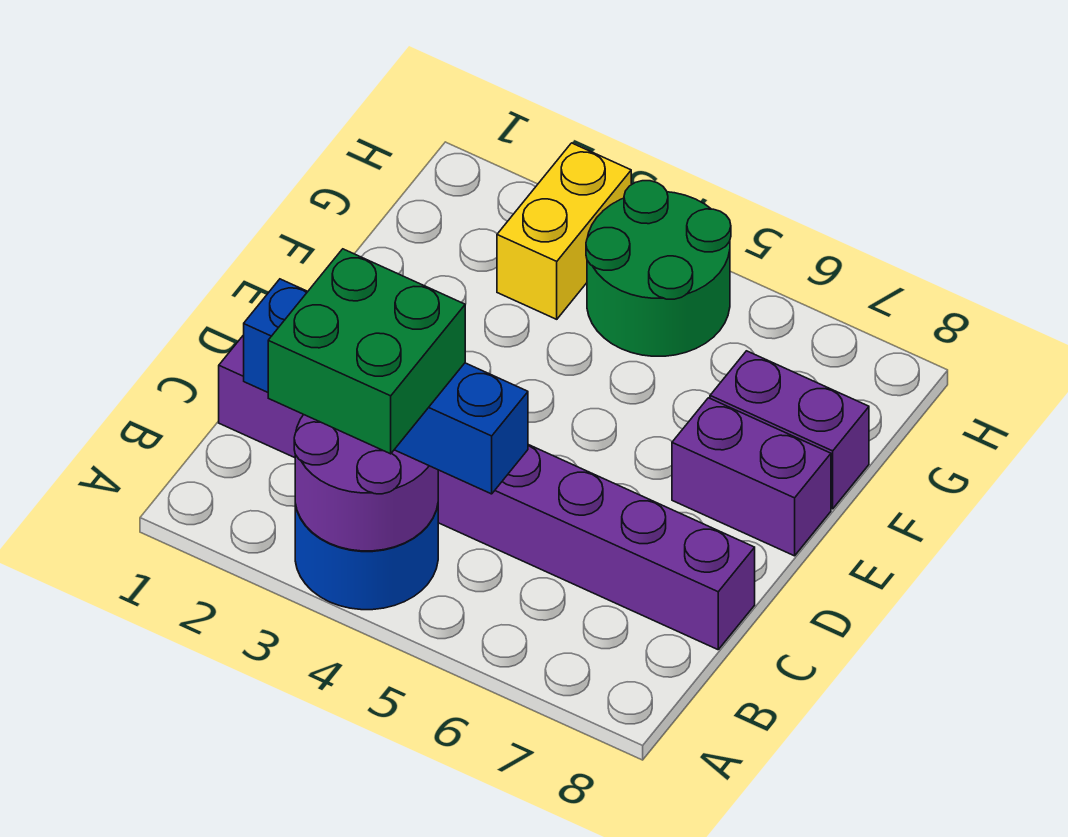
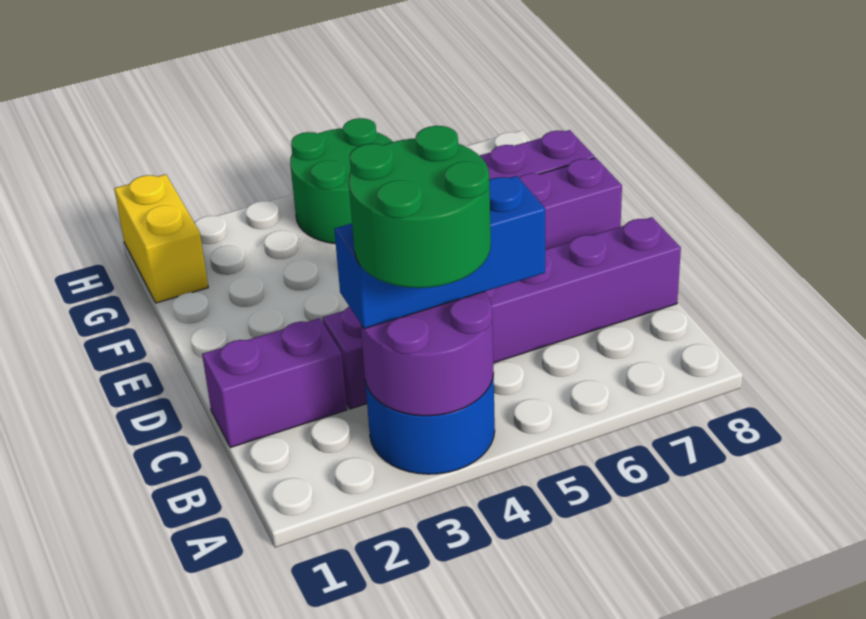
green brick A3:B4 level 4 -> green round brick A3:B4 level 4
blue brick B2:B5 level 3 -> blue brick B3:B5 level 3
yellow brick G3:H3 level 1 -> yellow brick G1:H1 level 1

